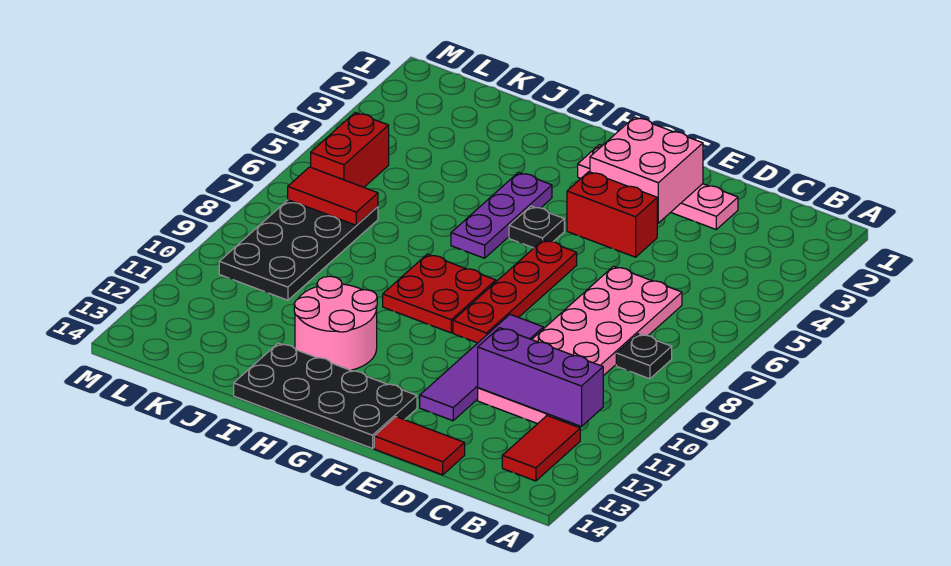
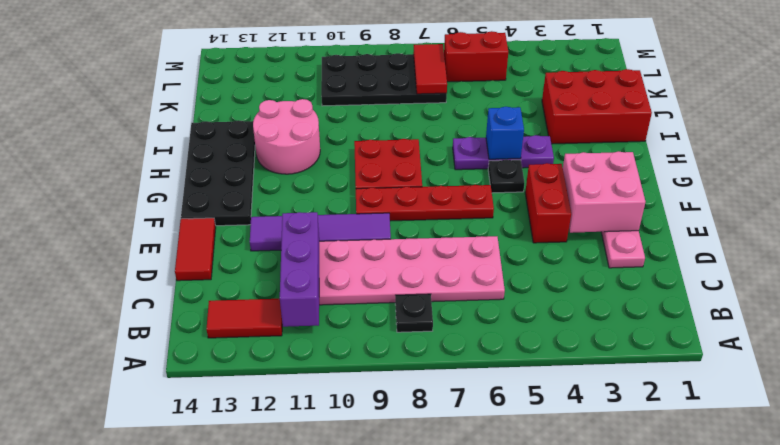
none -> blue brick H5 level 2
none -> red brick I1:J3 level 1

